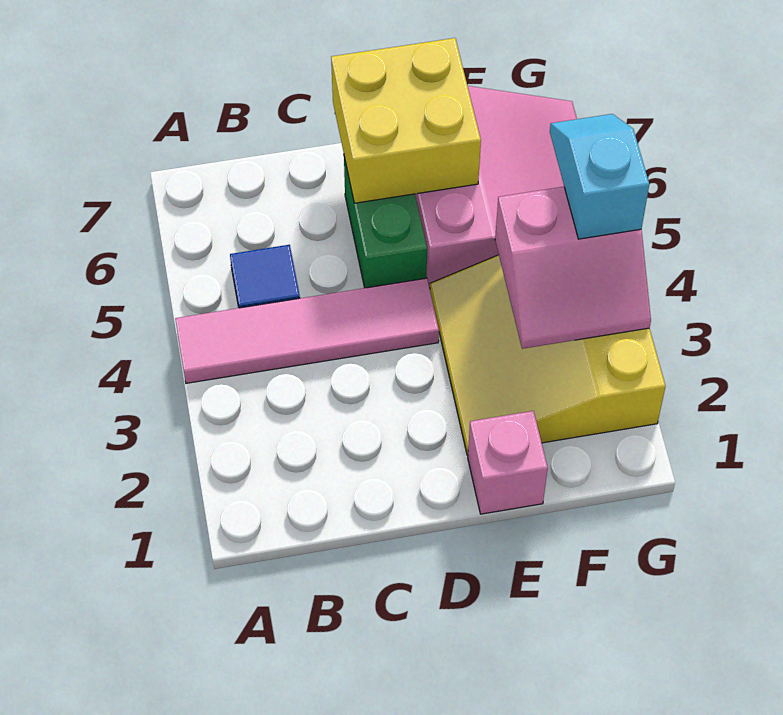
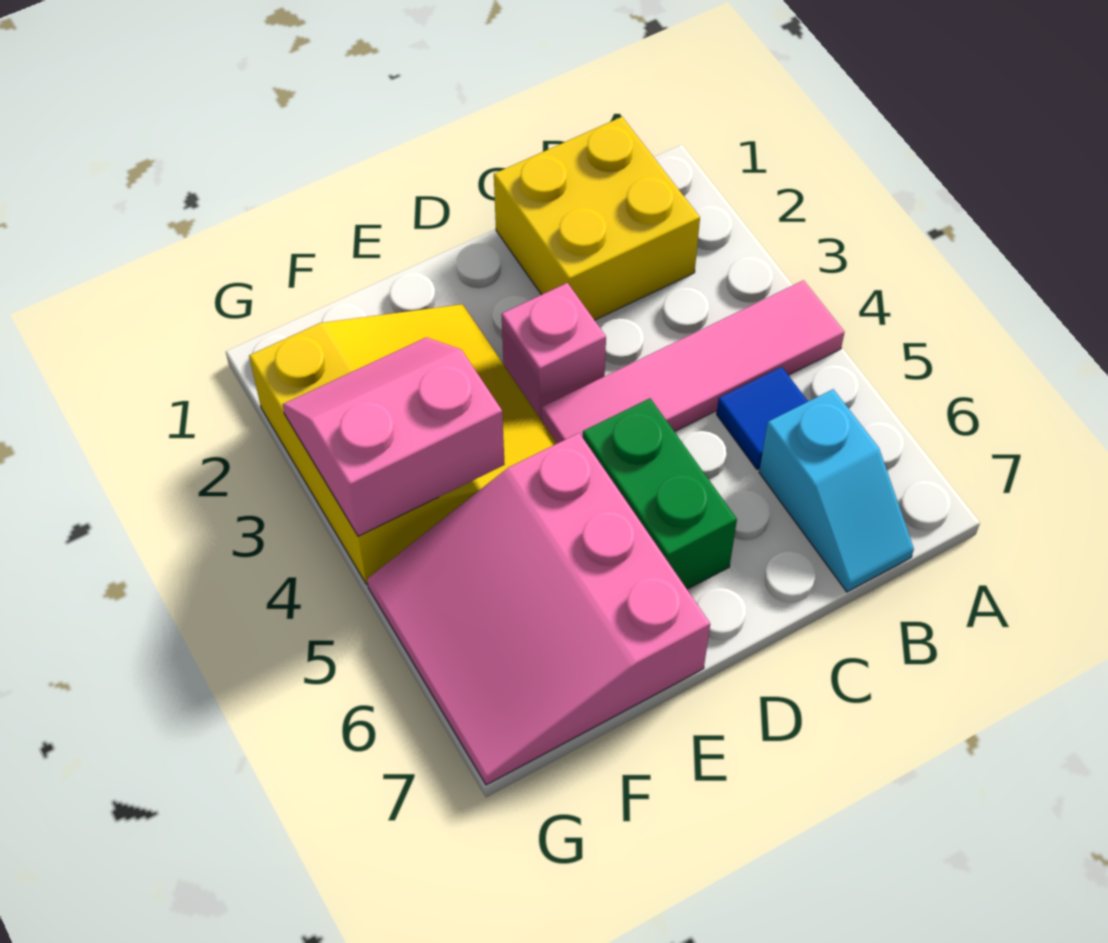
yellow brick D6:E7 level 2 -> yellow brick B1:C2 level 1
pink brick E1 level 1 -> pink brick D3 level 1
cyan slope G4:G5 level 3 top 4 -> cyan slope B6:B7 level 1 top 6

